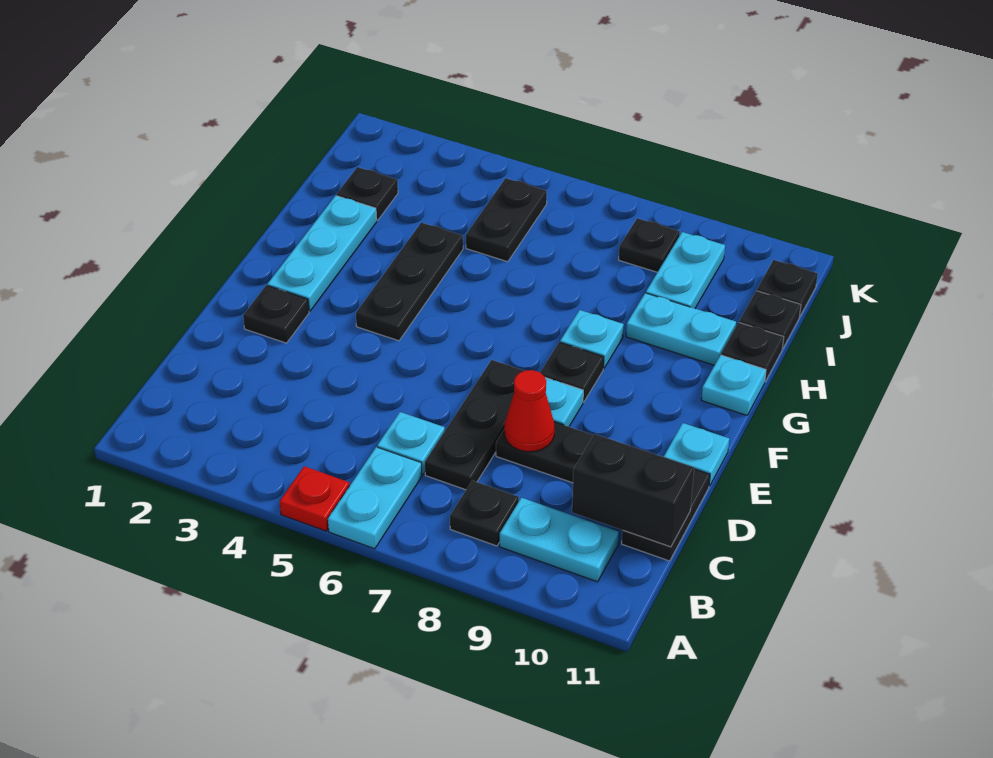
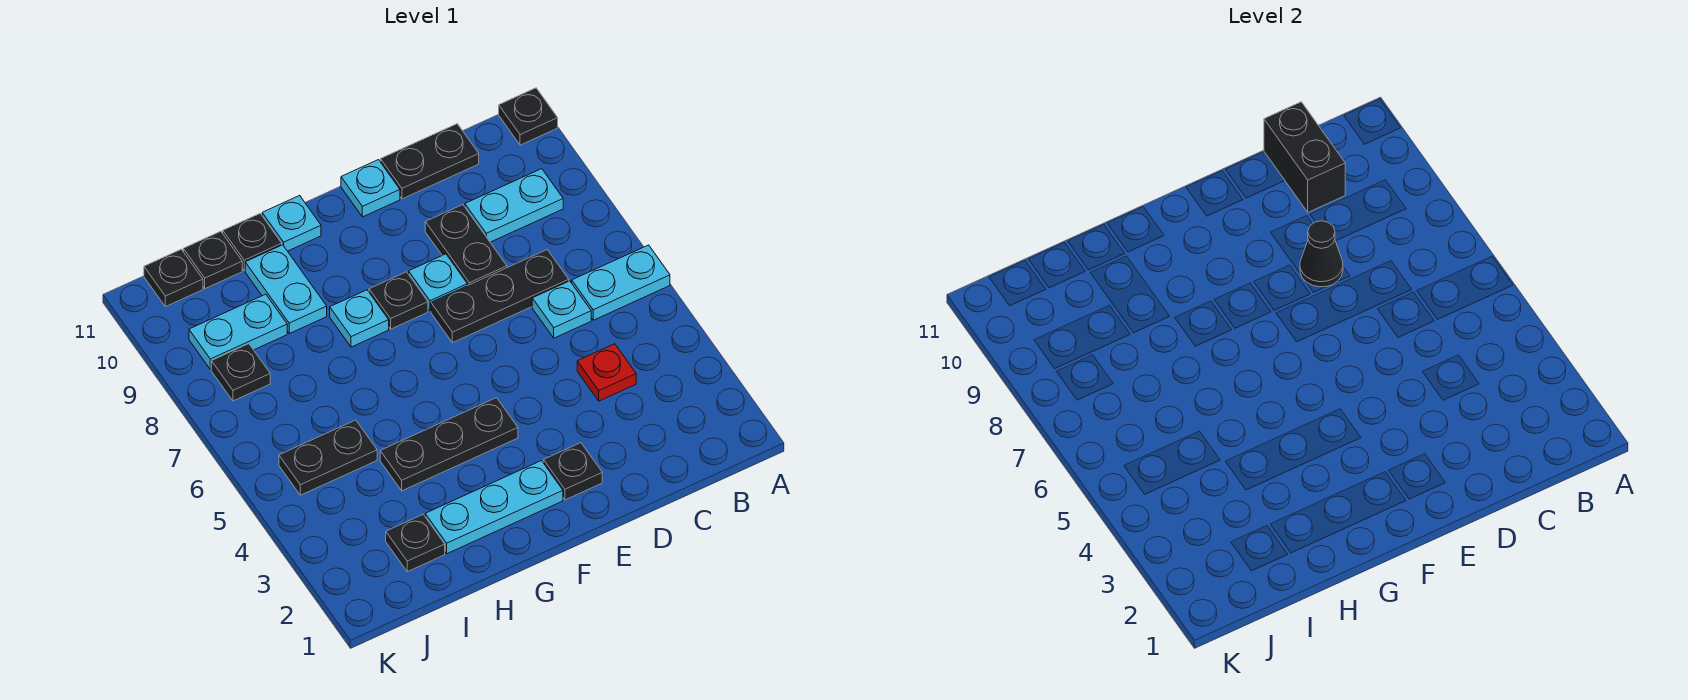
red plate A5 level 1 -> red plate C4 level 1
black plate B8 level 1 -> black plate A11 level 1
cyan plate B9:B10 level 1 -> cyan plate B9:C9 level 1
red cone D8 level 2 -> black cone D8 level 2

